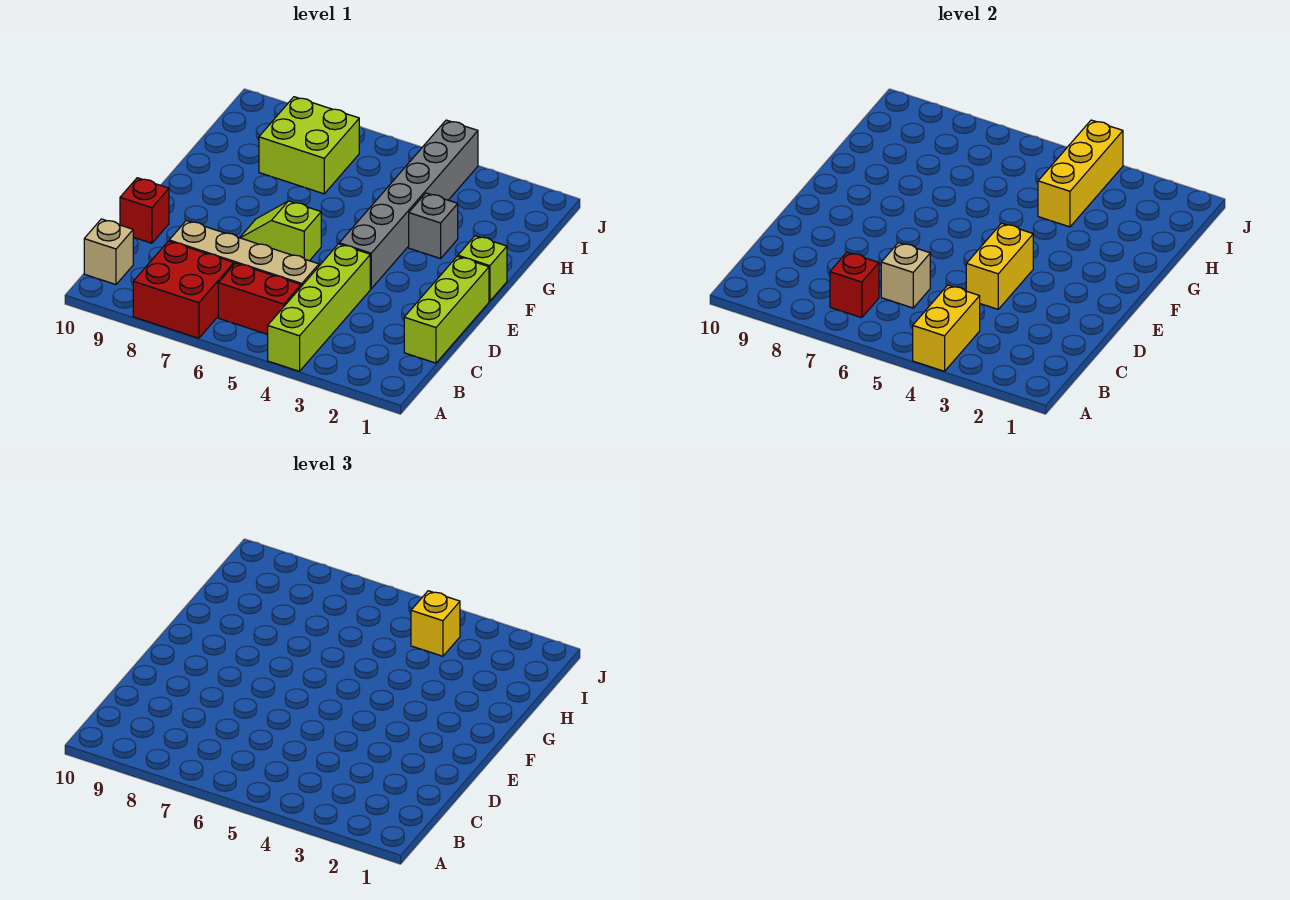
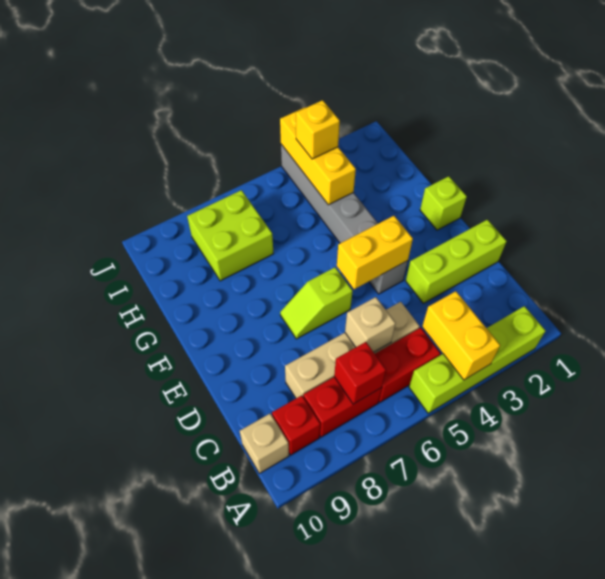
lime brick A4:D4 level 1 -> lime brick A2:A5 level 1
red brick A7:B8 level 1 -> red brick B7:B8 level 1
lime brick C1:E1 level 1 -> lime brick D1:D3 level 1
yellow brick D4:E4 level 2 -> yellow brick E4:E5 level 2
red brick D10 level 1 -> red brick B9 level 1
grey brick G3 level 1 -> none

